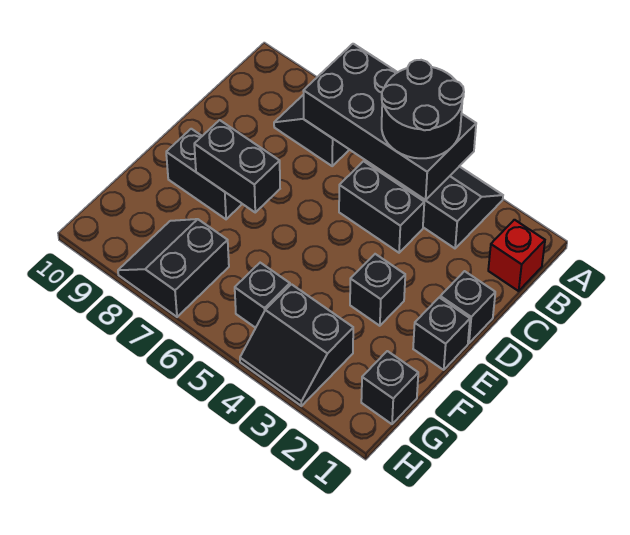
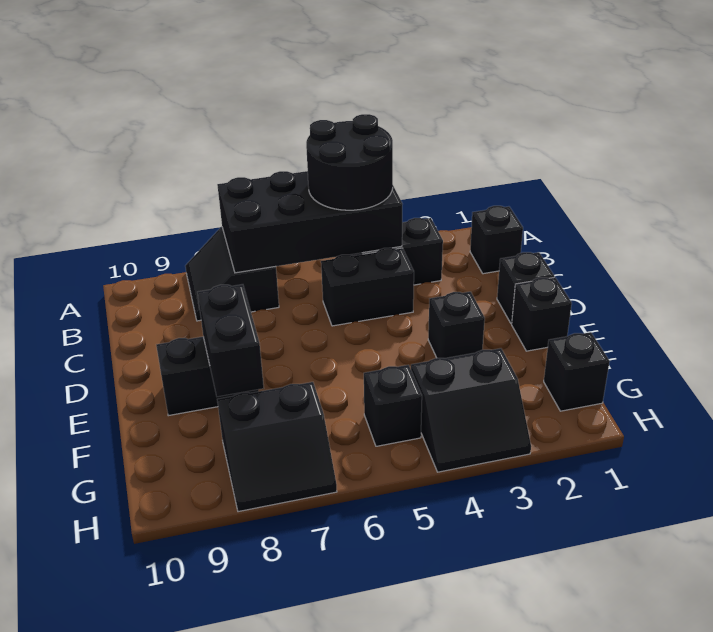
red brick B1 level 1 -> black brick B1 level 1
black brick E7:E8 level 2 -> black brick E8:F8 level 2
black slope G7:H8 level 1 top 7 -> black slope G7:H8 level 1 top G

